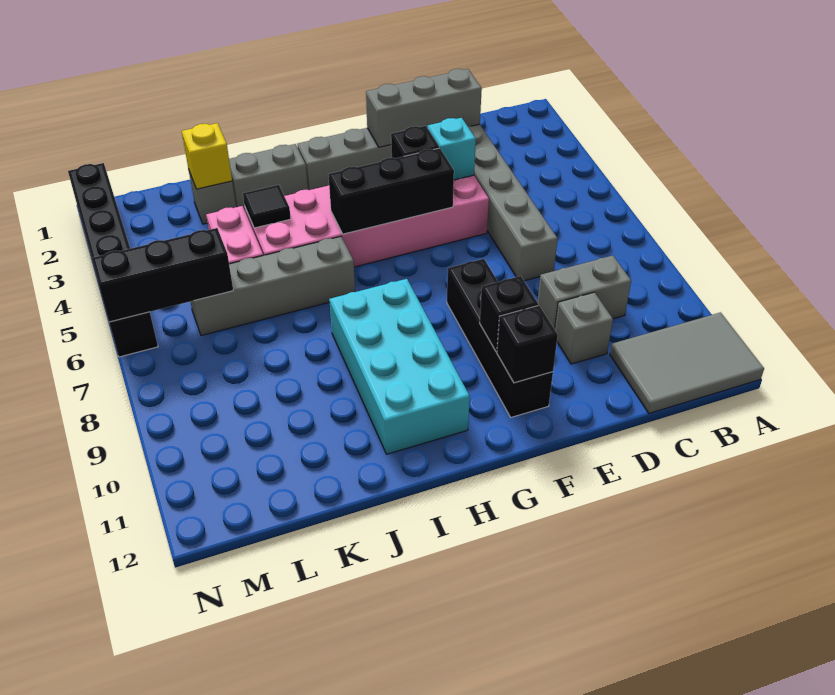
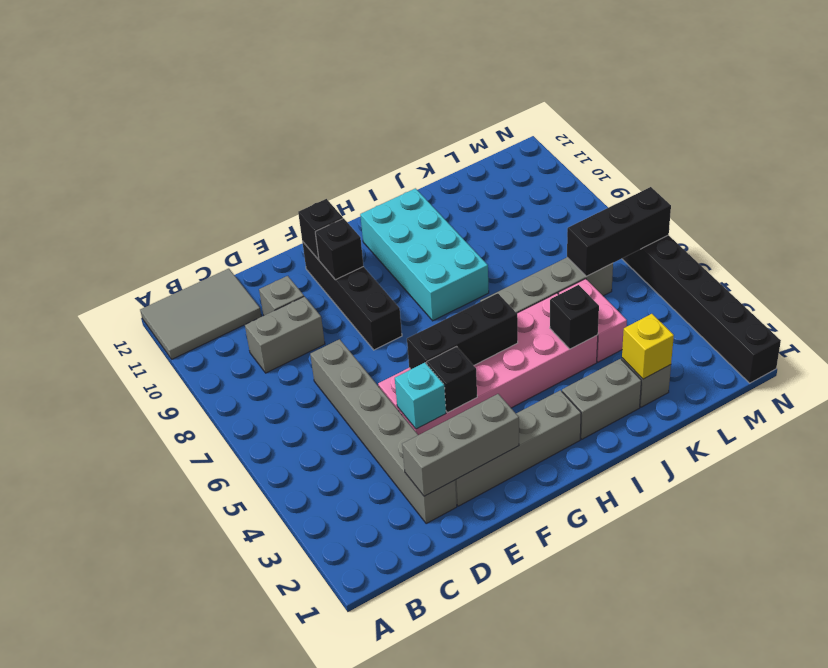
black tile J4 level 2 -> black brick J4 level 2

